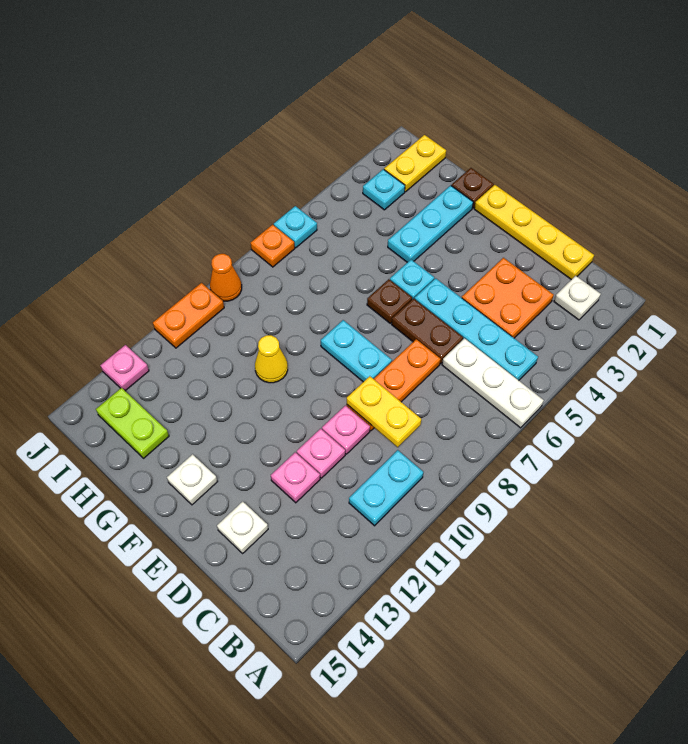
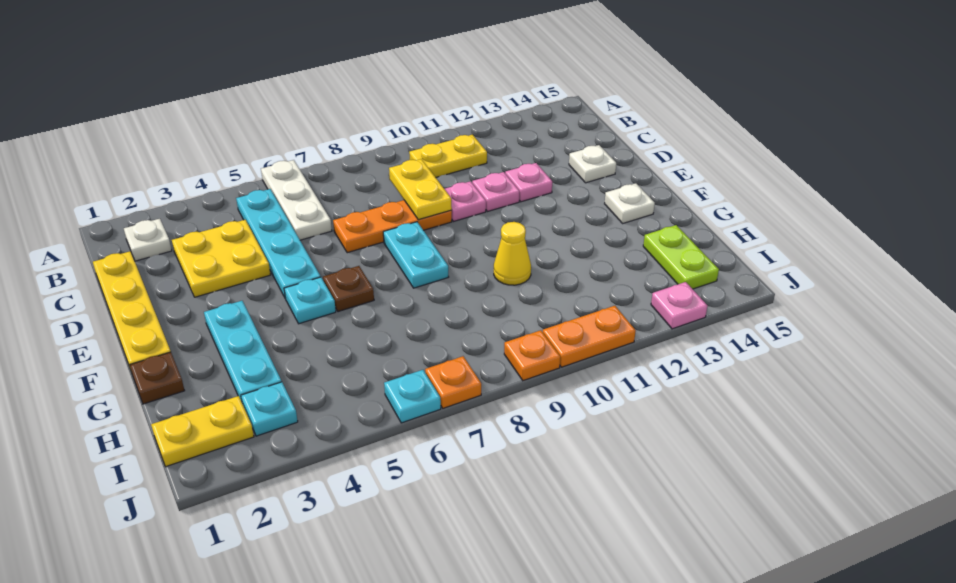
cyan plate B10:B11 level 1 -> yellow plate B10:B11 level 1
orange plate C3:D4 level 1 -> yellow plate C3:D4 level 1
brown plate D6:E6 level 1 -> none
cyan plate G2:G4 level 1 -> cyan plate F3:H3 level 1
orange cone J9 level 1 -> orange plate J9 level 1

